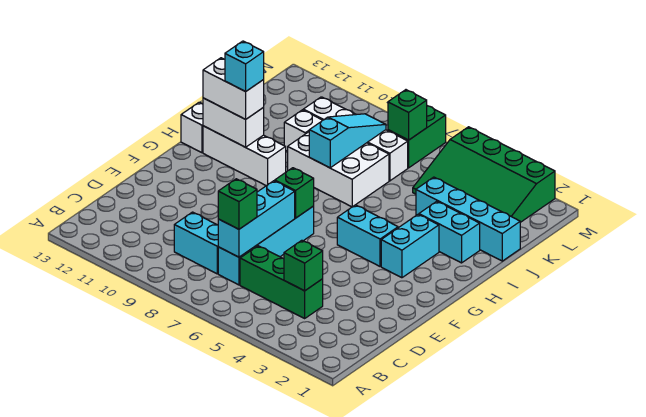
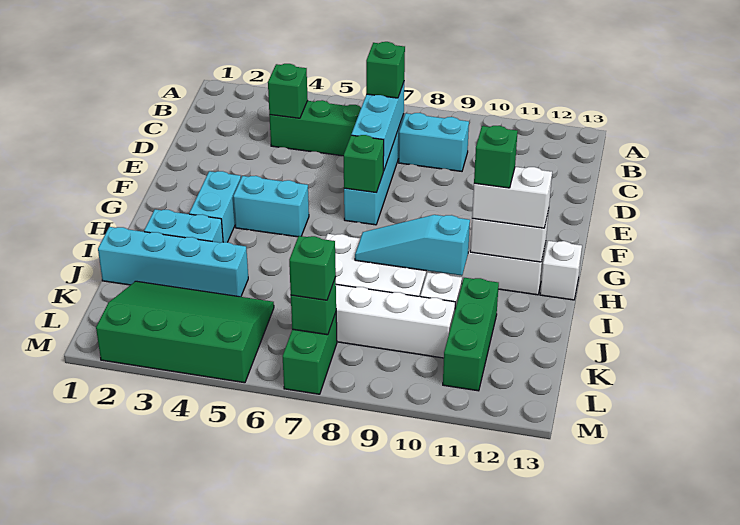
cyan brick H11 level 4 -> green brick H11 level 4
cyan slope I8:K8 level 2 top I -> cyan slope I8:I10 level 2 top 10
none -> green brick J11:L11 level 1
none -> green brick L7 level 3

